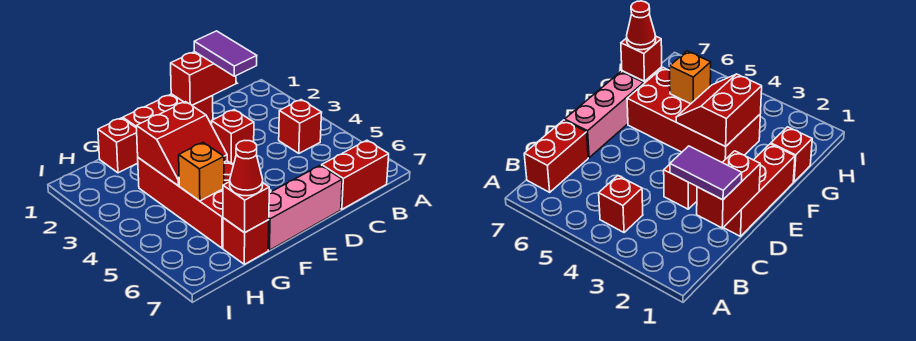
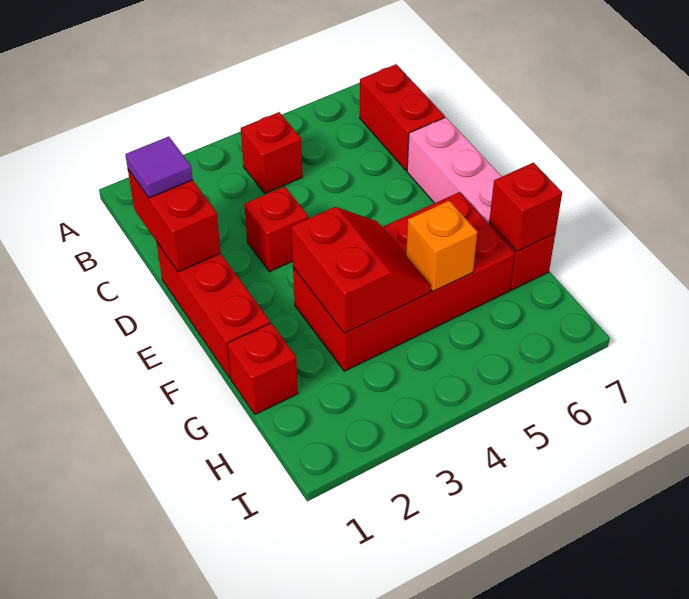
purple tile C1:C2 level 3 -> purple tile C1 level 3
red cone G7 level 3 -> none

